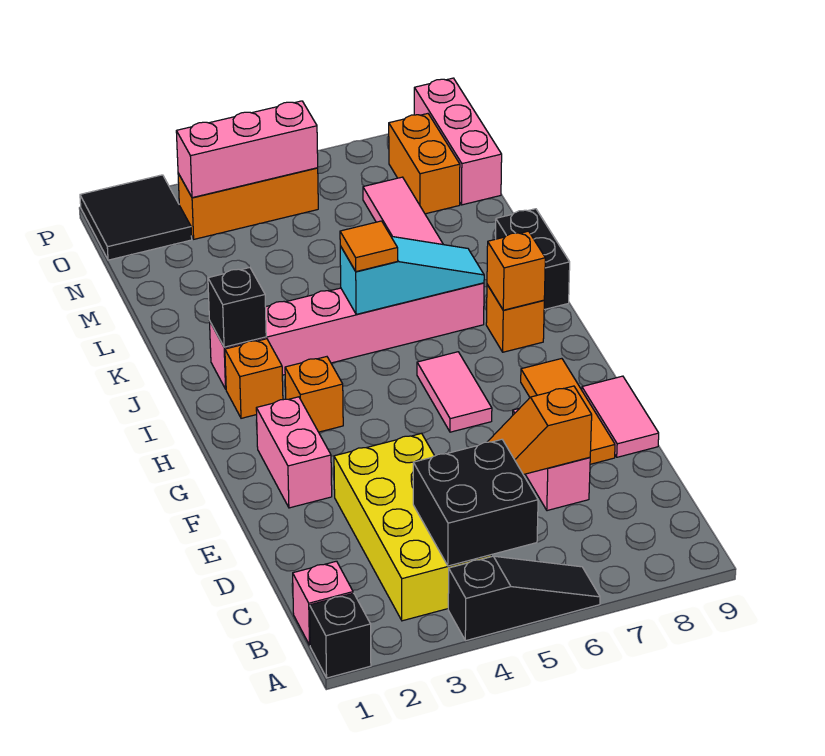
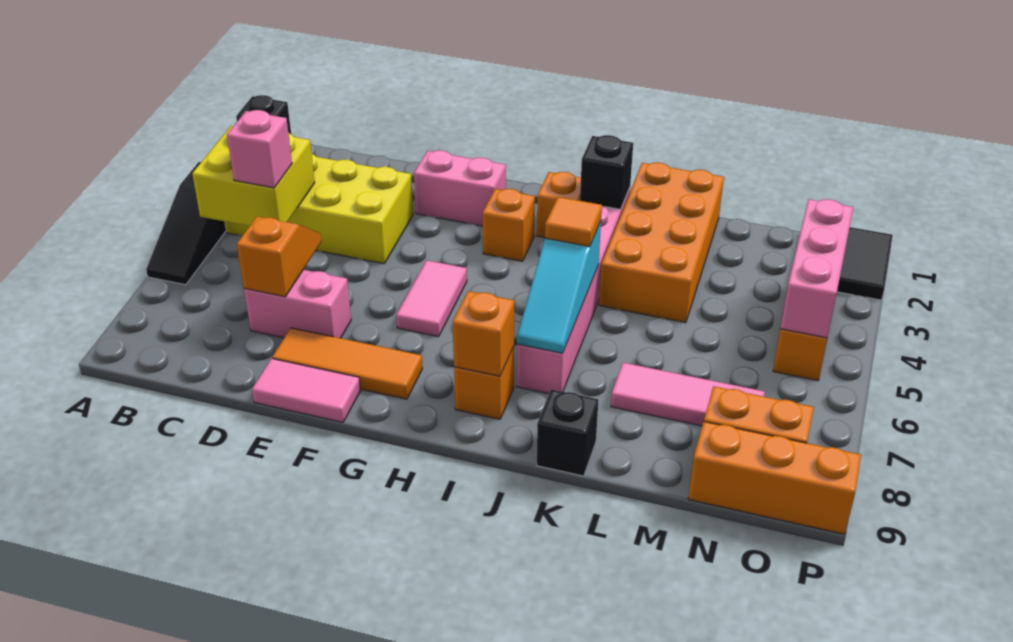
pink brick B1 level 1 -> pink brick C5 level 3
black brick B4:C5 level 2 -> yellow brick B4:C5 level 2
pink tile G6:H6 level 1 -> pink tile G5:G6 level 1
black brick J9:K9 level 1 -> black brick K9 level 1
none -> orange brick K1:L4 level 1
pink brick N9:P9 level 1 -> orange brick N9:P9 level 1

